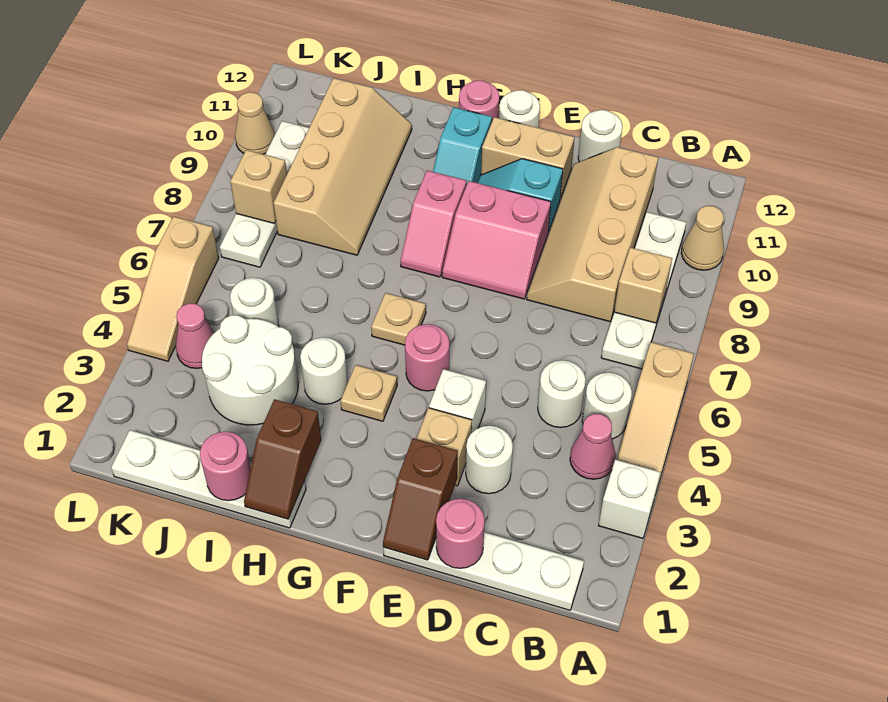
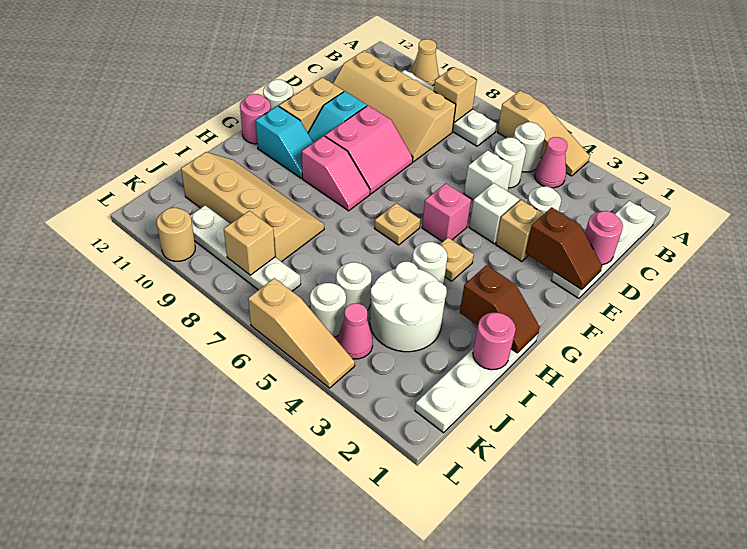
white brick A3 level 1 -> white brick D5 level 1
white round brick D12 level 1 -> white round brick K5 level 1
pink round brick F5 level 1 -> pink brick F5 level 1
tan cone L10 level 1 -> tan round brick L10 level 1

